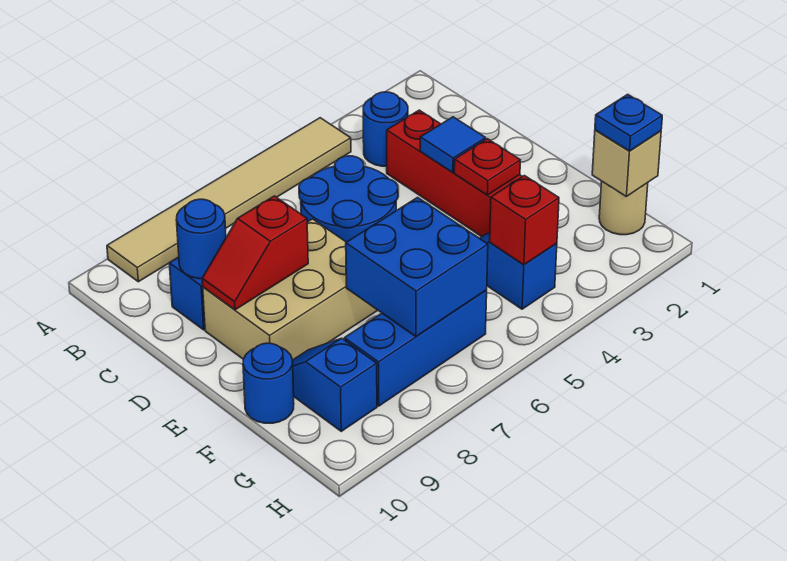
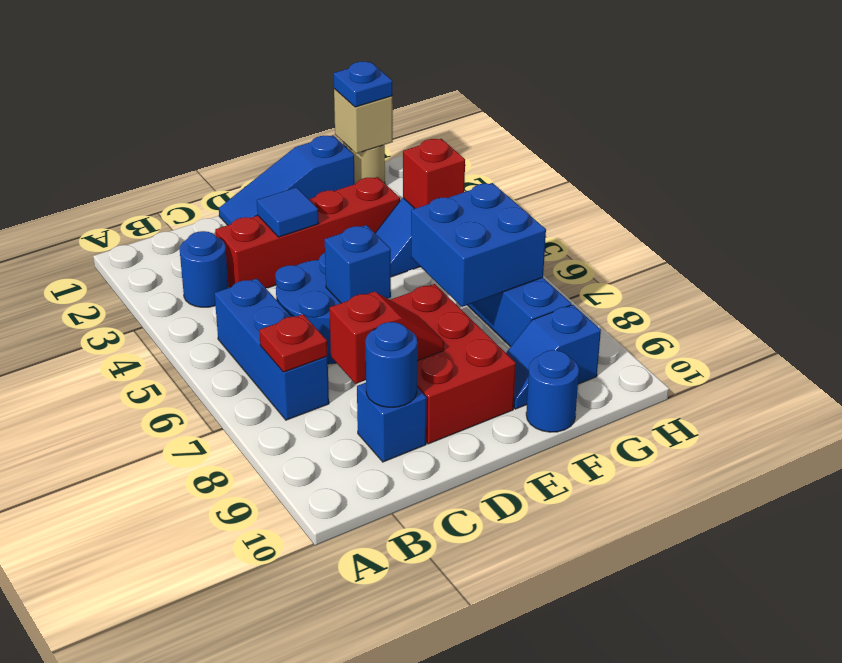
tan tile A4:A9 level 1 -> none
none -> blue brick B5:B7 level 1
none -> blue slope D1:F1 level 1 top F
none -> blue brick D6 level 2
tan brick D7:E9 level 1 -> red brick D7:E9 level 1
red slope D8:D9 level 2 top 8 -> red slope C8:D8 level 2 top C
red plate E3 level 2 -> red plate B7 level 2

